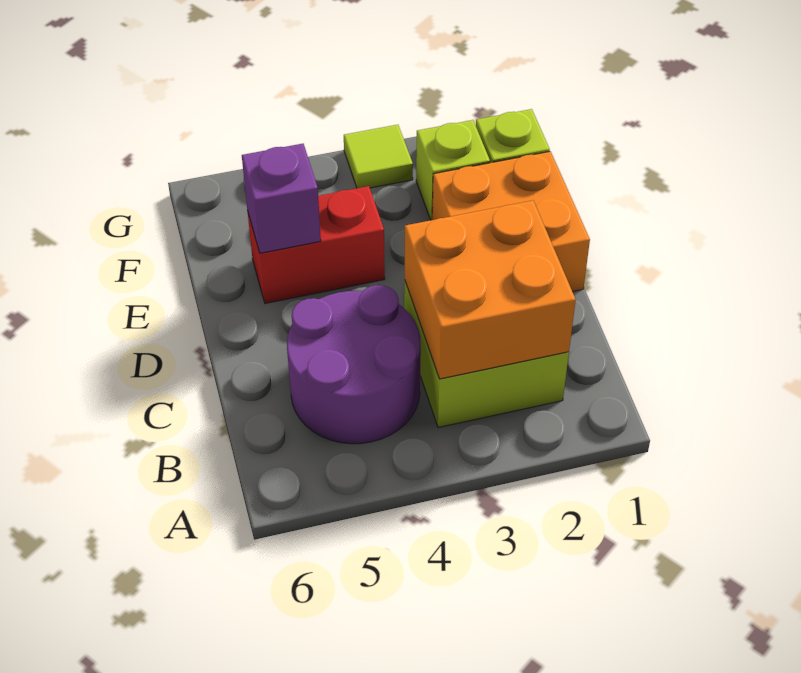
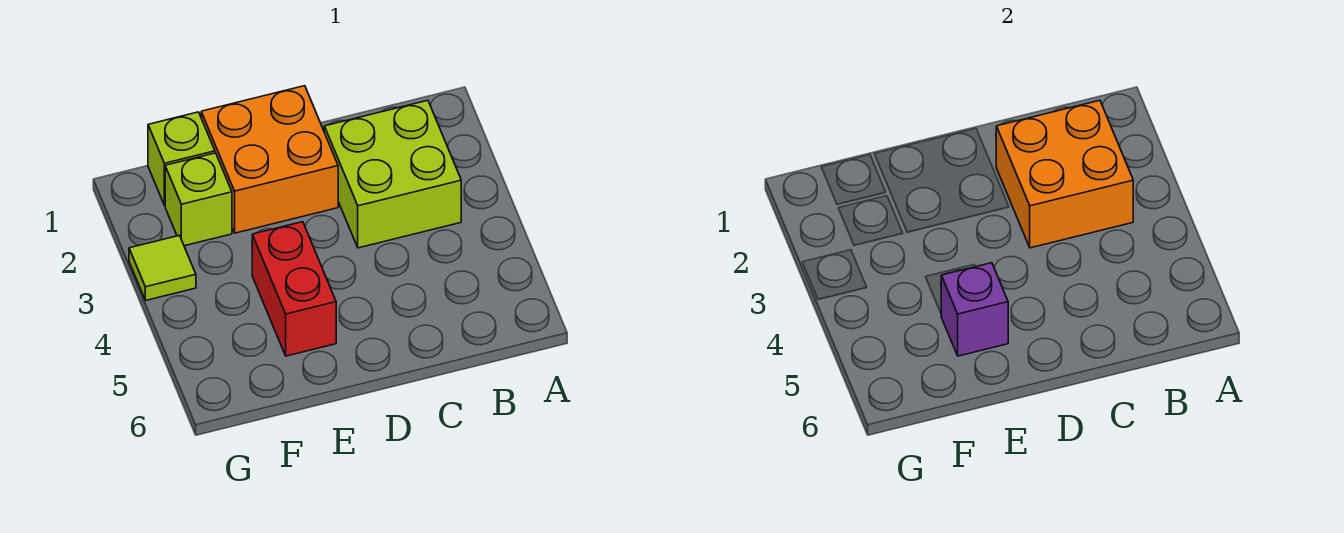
purple round brick B4:C5 level 1 -> none

